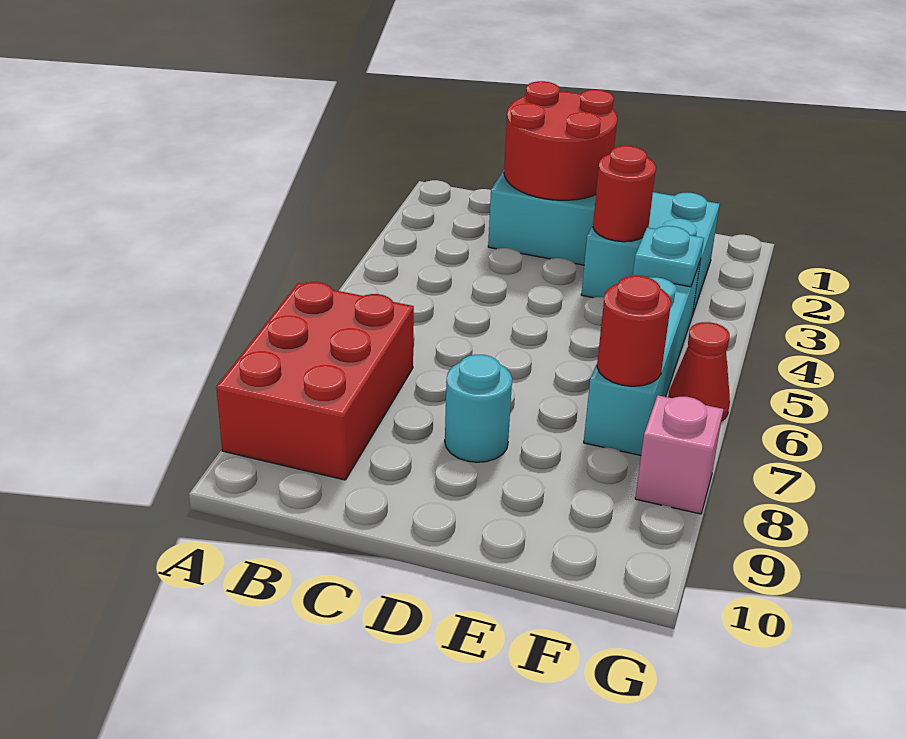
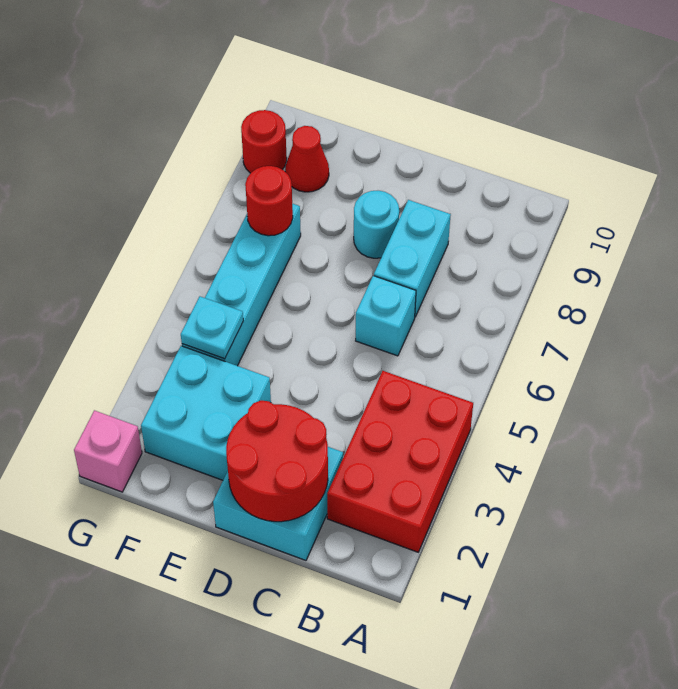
red brick A7:B9 level 1 -> red brick A2:B4 level 1
none -> cyan brick C6 level 1
none -> cyan brick C7:C8 level 1
red round brick E3 level 2 -> red round brick G9 level 1
red cone G6 level 1 -> red cone F9 level 1
pink brick G8 level 1 -> pink brick G1 level 1

